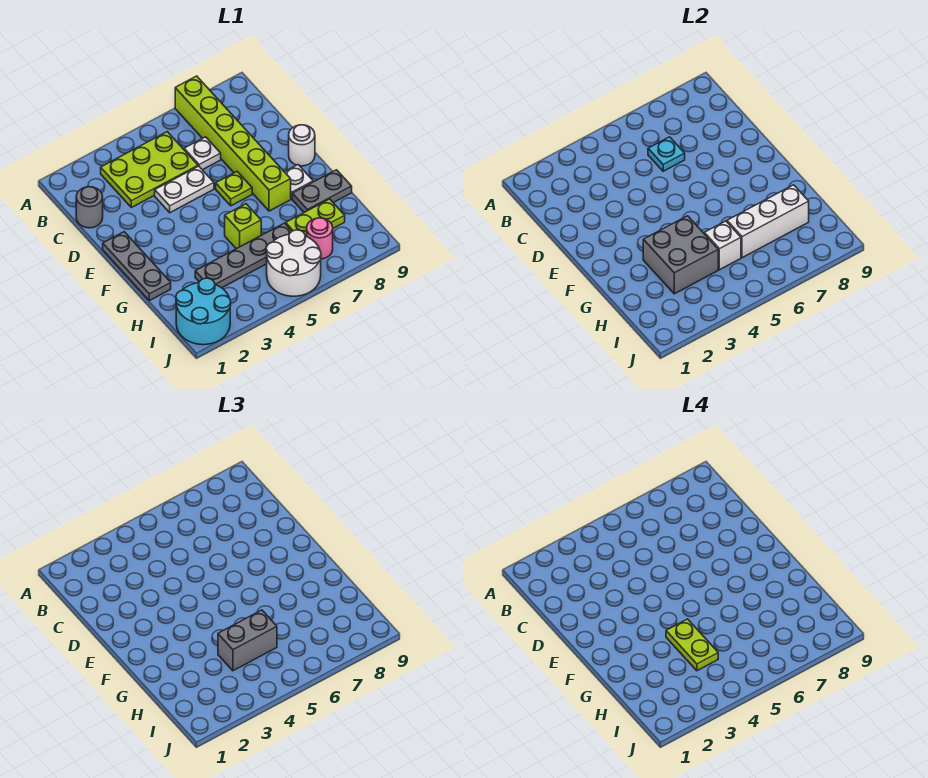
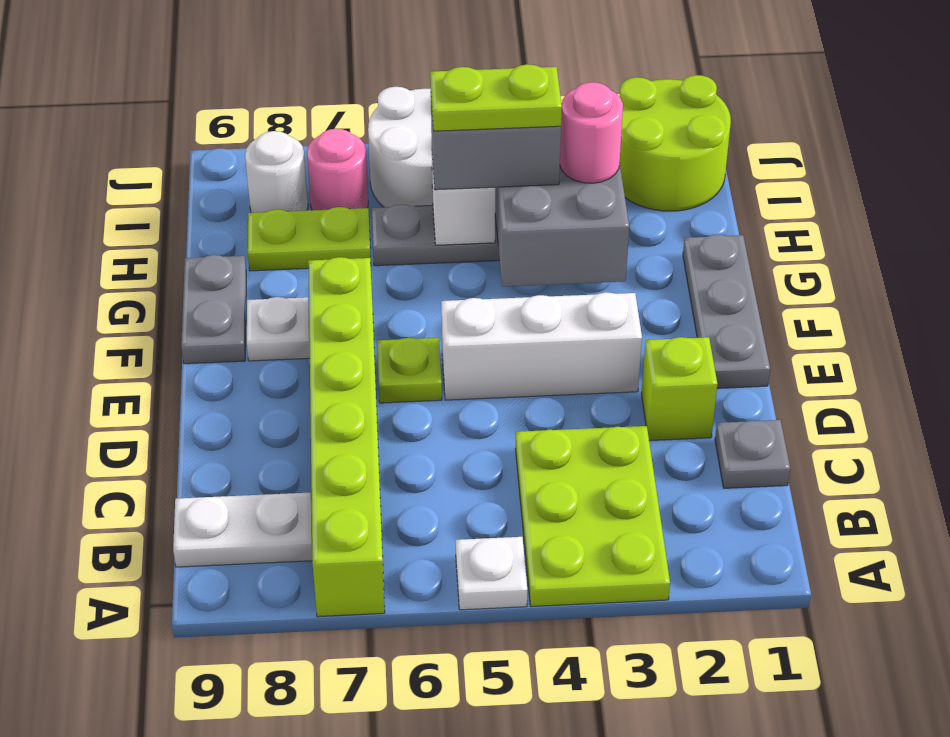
lime plate B3:C5 level 1 -> lime plate A3:C4 level 1
grey round brick C1 level 1 -> grey plate C1 level 1
white plate C6 level 1 -> white plate A5 level 1
cyan plate C6 level 2 -> none
white plate D4:D5 level 1 -> white plate B8:B9 level 1
white round brick E9 level 1 -> white round brick I8 level 1
lime plate G4:H4 level 4 -> lime plate H4:H5 level 4
lime brick G5 level 1 -> lime brick D2 level 1
grey plate G8:G9 level 1 -> grey plate F9:G9 level 1
none -> pink round brick H3 level 3
white brick H6:H8 level 2 -> white brick E3:E5 level 1
cyan round brick I1:J2 level 1 -> lime round brick I1:J2 level 1

